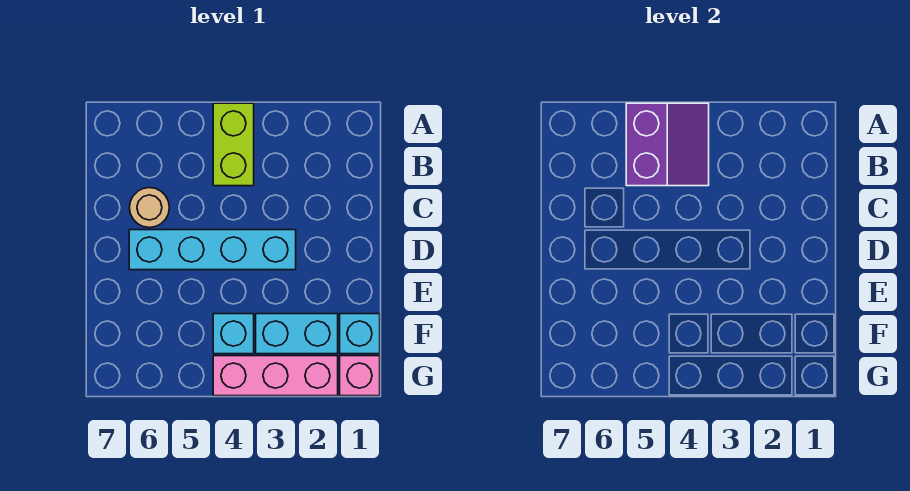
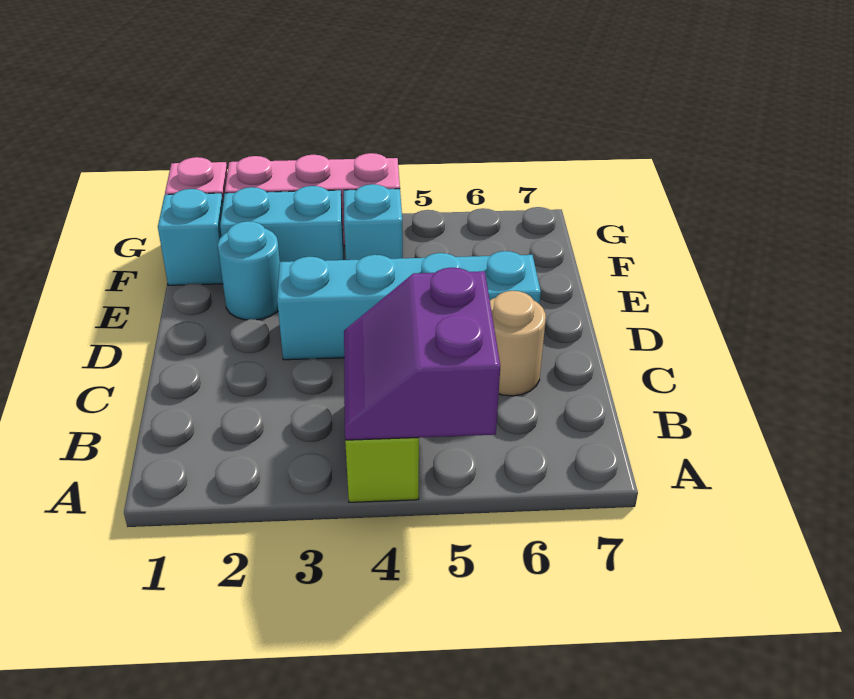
none -> cyan round brick E2 level 1

